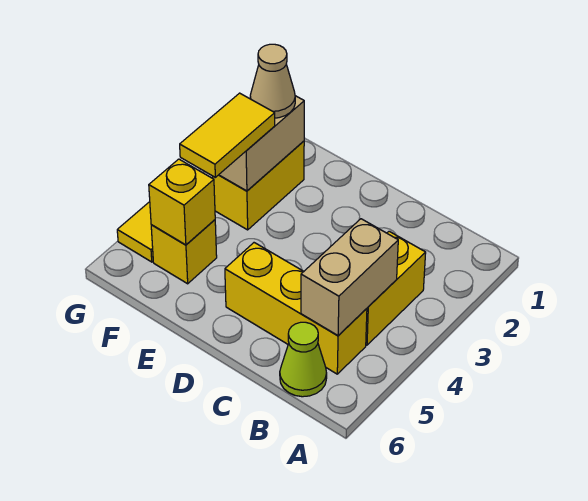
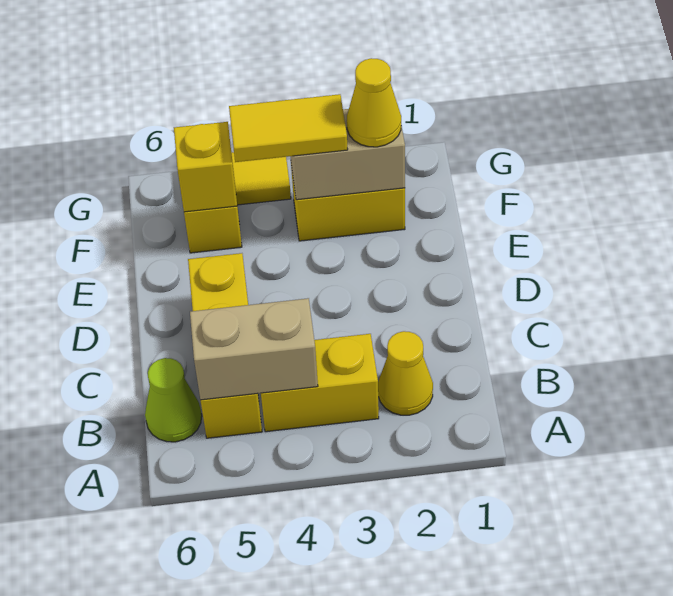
none -> yellow cone B2 level 1
tan cone F2 level 3 -> yellow cone F2 level 3

